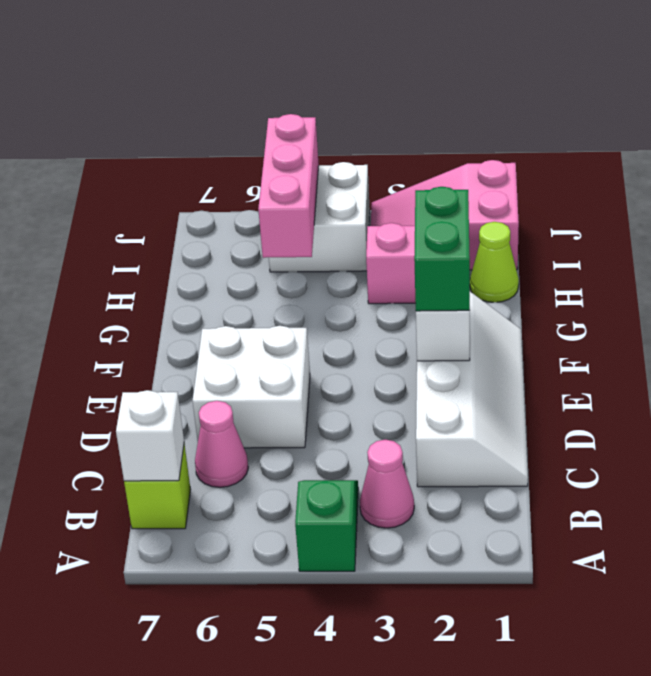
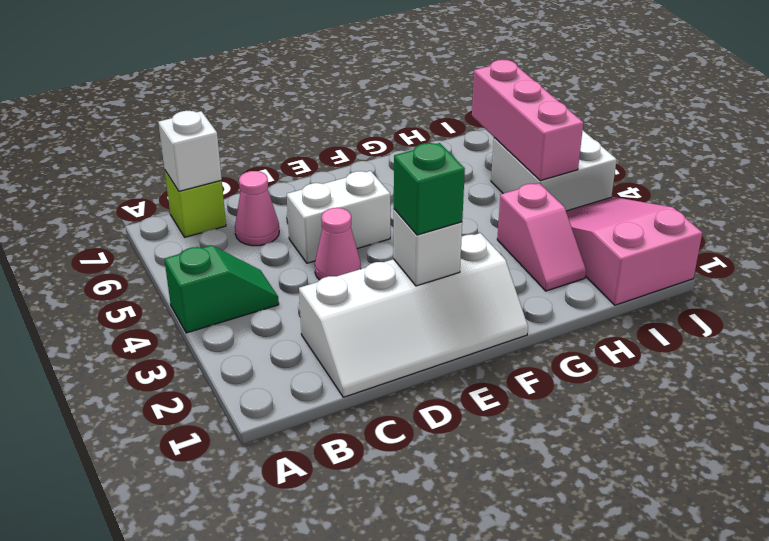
pink cone B3 level 1 -> pink cone D4 level 1
white brick D5:E6 level 1 -> white brick D5:E5 level 1
green brick E2:F2 level 3 -> green brick E2 level 3
lime cone H1 level 1 -> none
pink brick H5:J5 level 2 -> pink brick I4:I6 level 2

